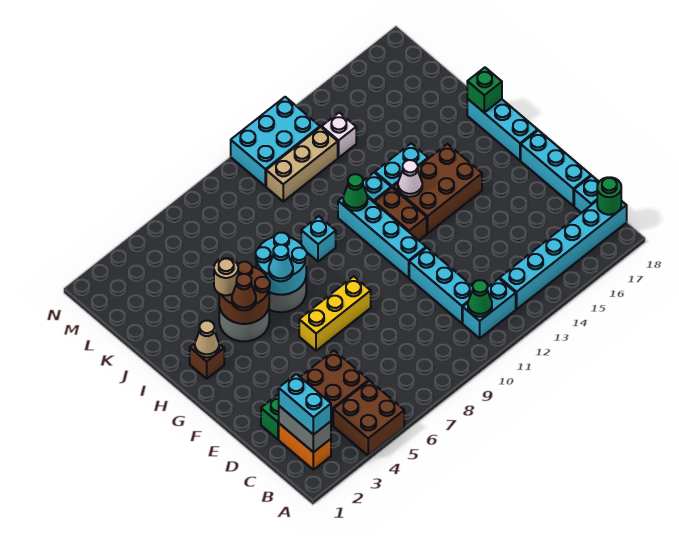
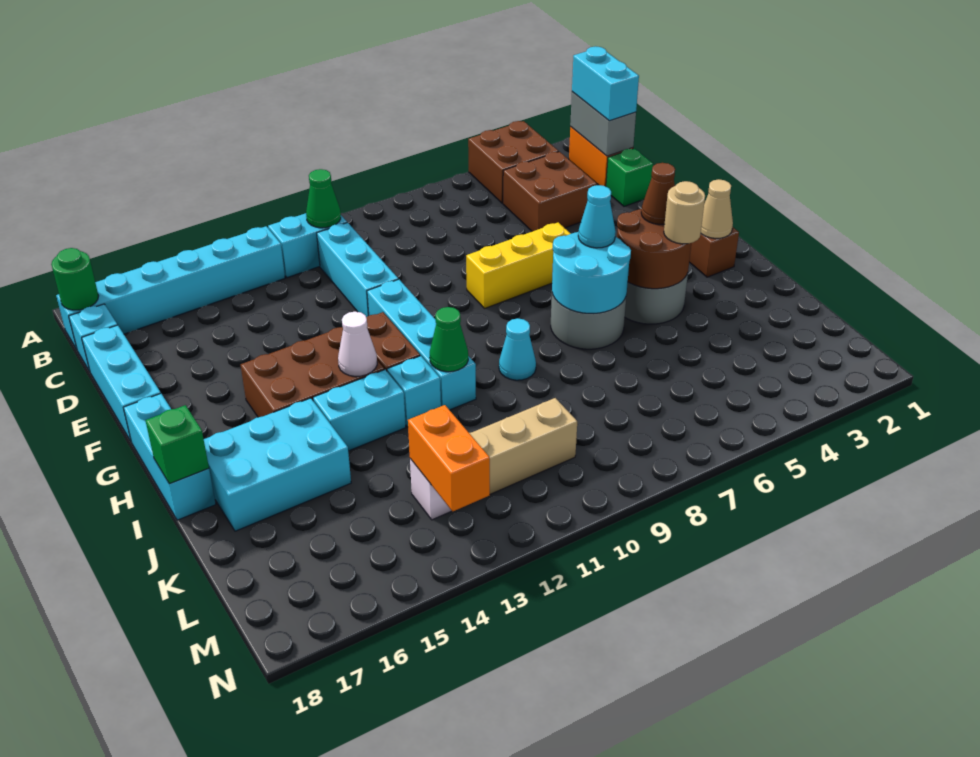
cyan brick I9 level 1 -> cyan cone I9 level 1
none -> orange brick L13:M13 level 2
cyan brick M10:N12 level 1 -> cyan brick I15:J17 level 1

